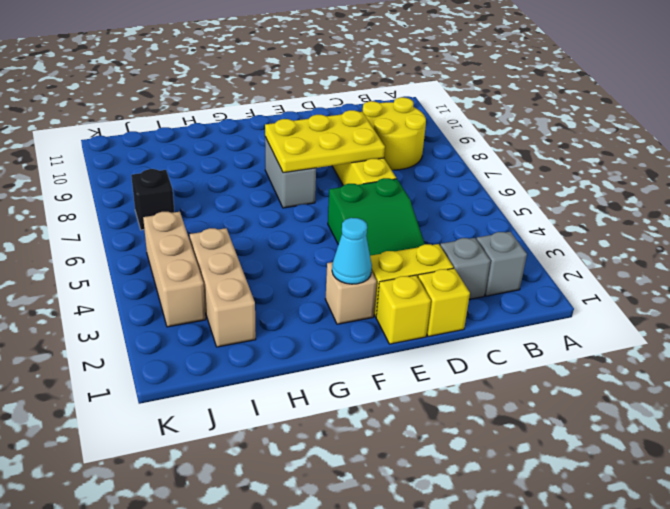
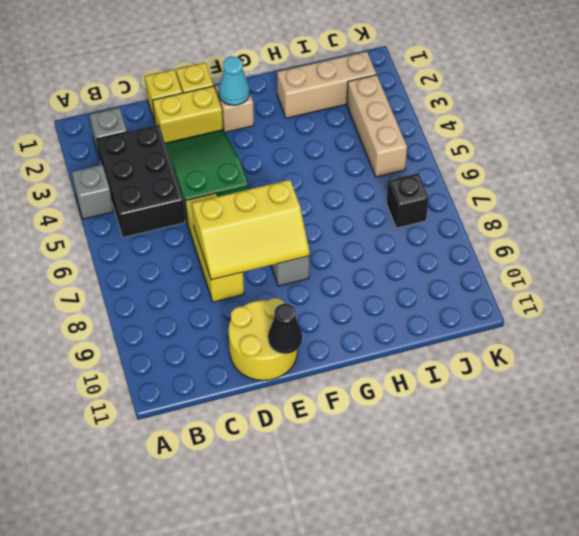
none -> black brick B3:C5 level 1
yellow round brick B8:C9 level 1 -> yellow round brick D10:E11 level 1
grey brick C2 level 1 -> grey brick A4 level 1
yellow plate D7:F8 level 2 -> yellow slope D7:F8 level 2 top 7
none -> black cone E11 level 2
tan brick I2:I4 level 1 -> tan brick H2:J2 level 1

